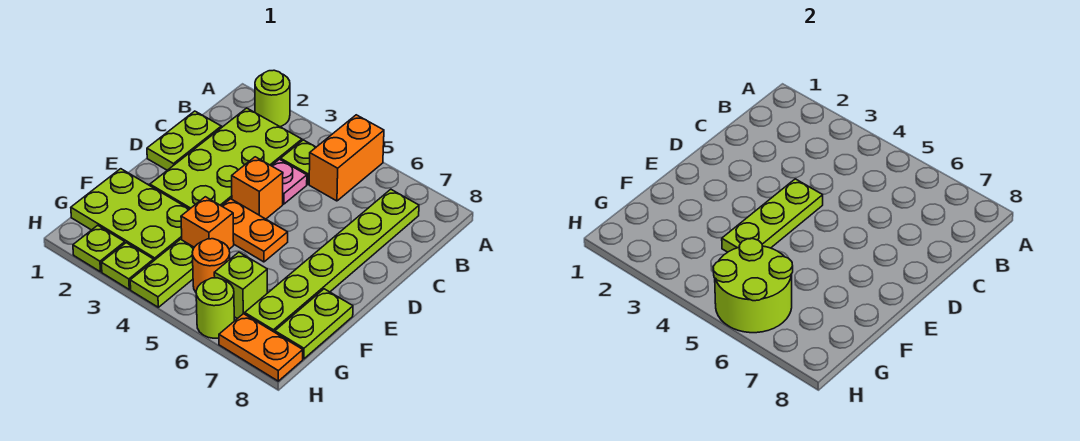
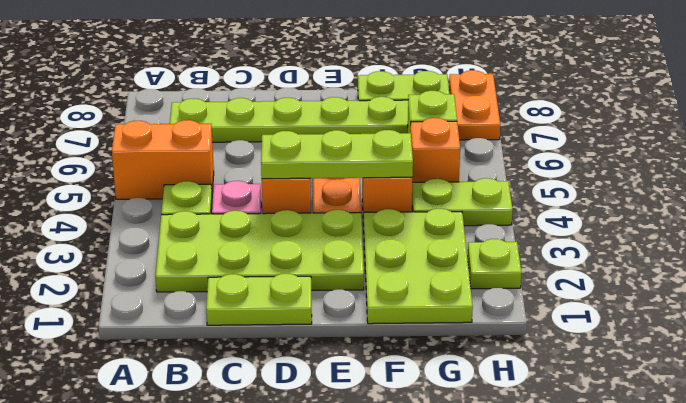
lime round brick A2 level 1 -> none
orange round brick G5 level 1 -> orange brick G5 level 1
lime round brick G5:H6 level 2 -> none
lime plate H3 level 1 -> none
lime round brick H6 level 1 -> none

